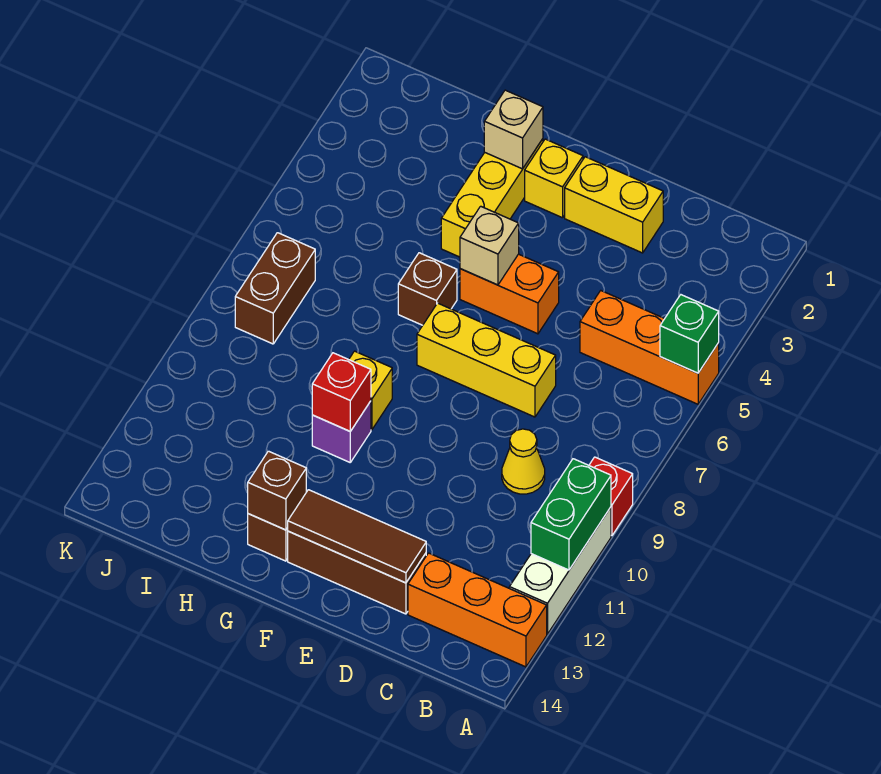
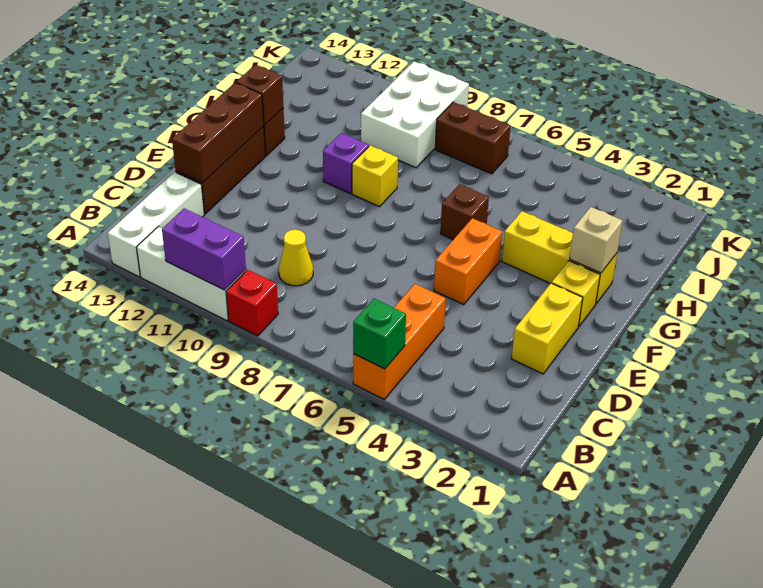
green brick A10:A11 level 2 -> purple brick A10:A11 level 2
orange brick A13:C13 level 1 -> white brick A13:C13 level 1
yellow brick D7:F7 level 1 -> none
brown tile D13:F13 level 2 -> brown brick D13:F13 level 2
tan brick F5 level 2 -> none
red brick G10 level 2 -> none
none -> white brick I9:K10 level 1

